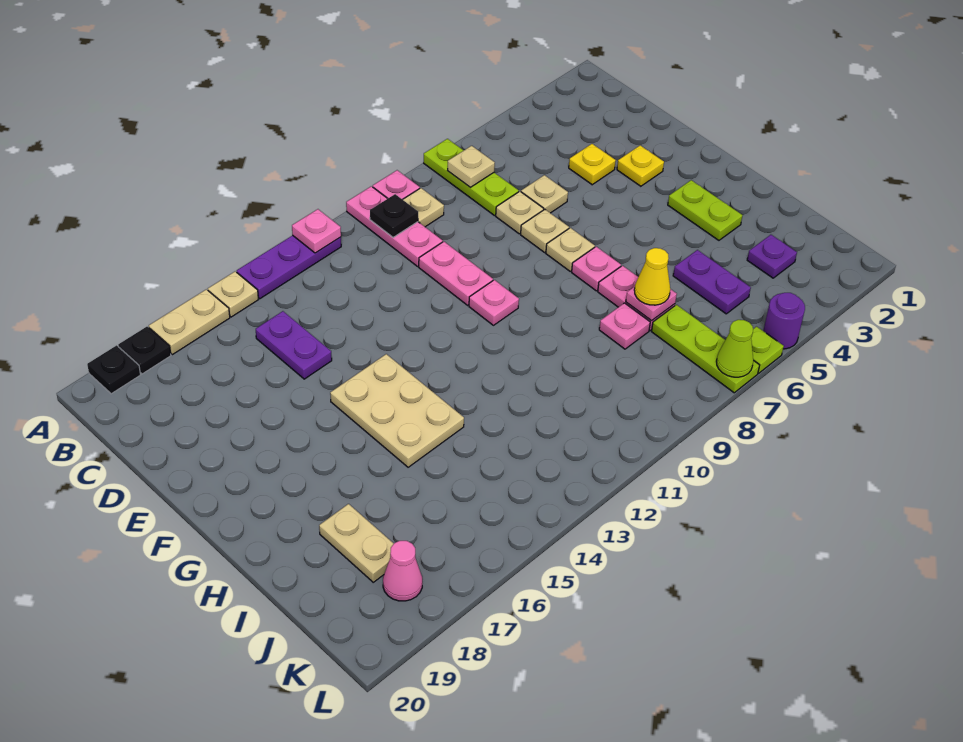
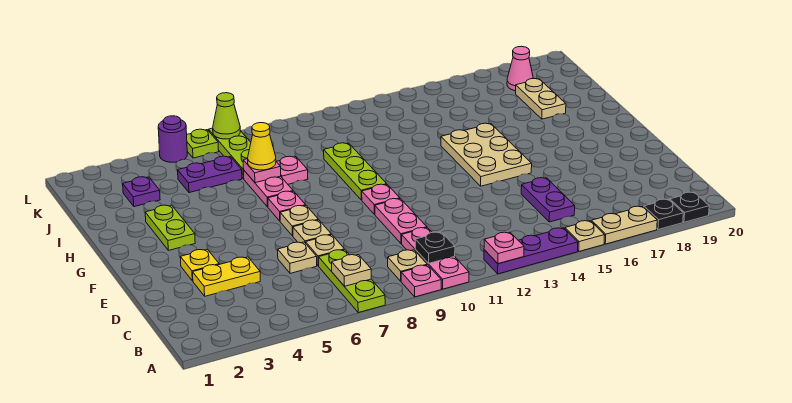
yellow plate D4 level 1 -> yellow plate D3:D4 level 1
none -> lime plate G10:I10 level 1
purple plate I5:J5 level 1 -> purple plate J5:J6 level 1

